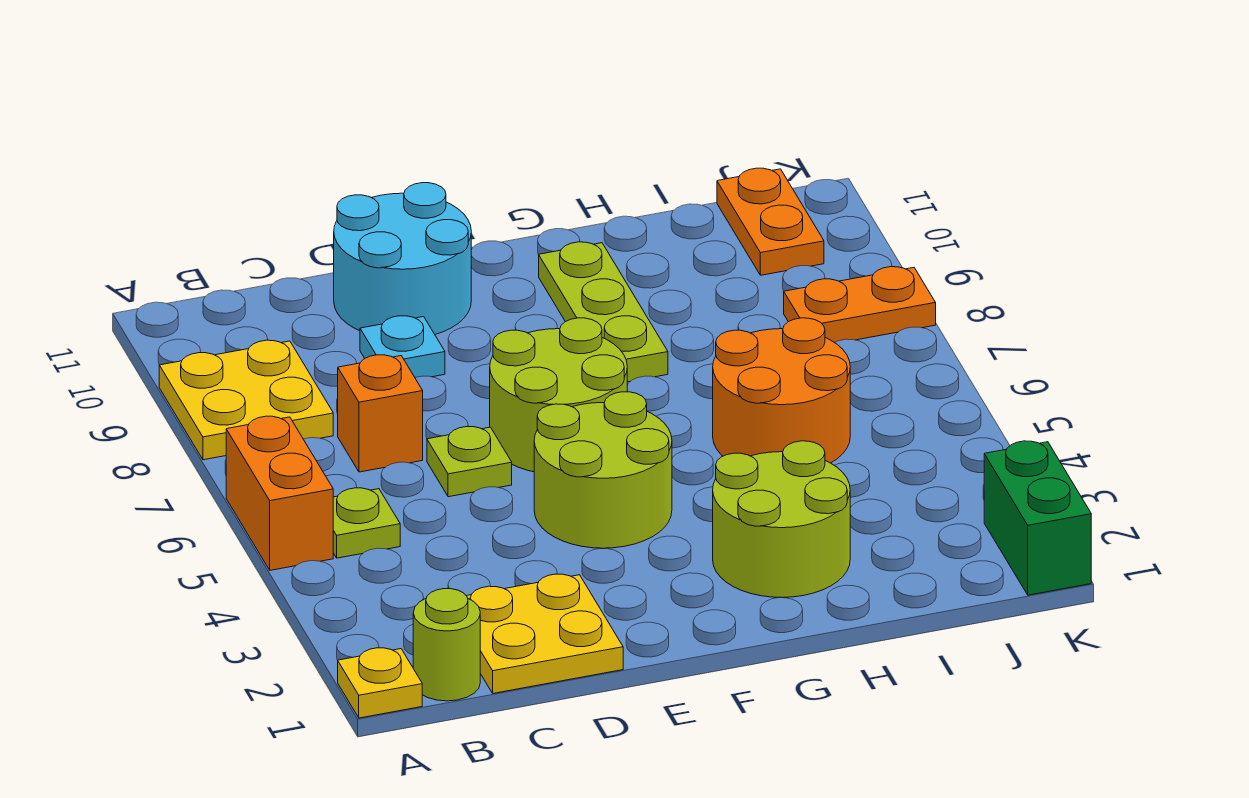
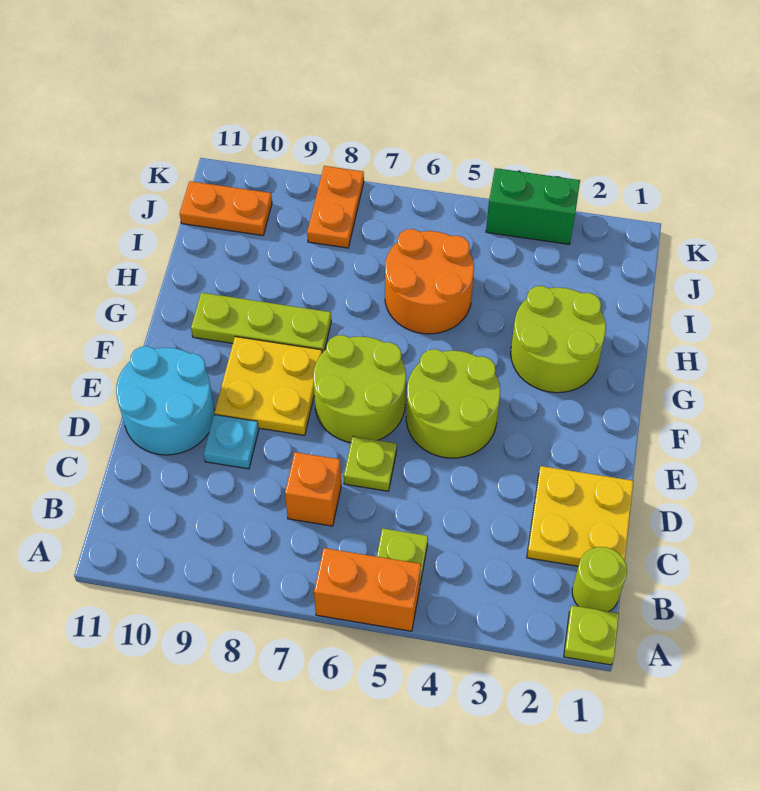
yellow plate A1 level 1 -> lime plate A1 level 1
yellow plate A8:B9 level 1 -> yellow plate E8:F9 level 1
green brick K1:K2 level 1 -> green brick K3:K4 level 1

